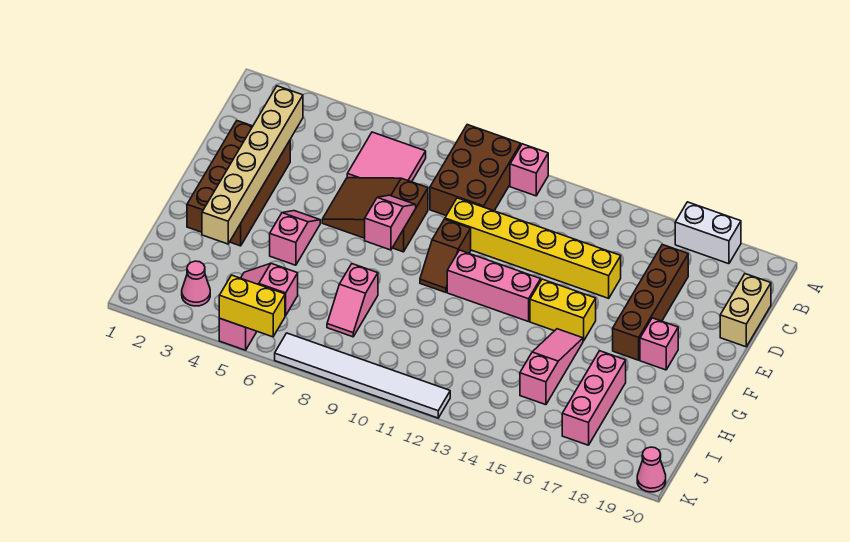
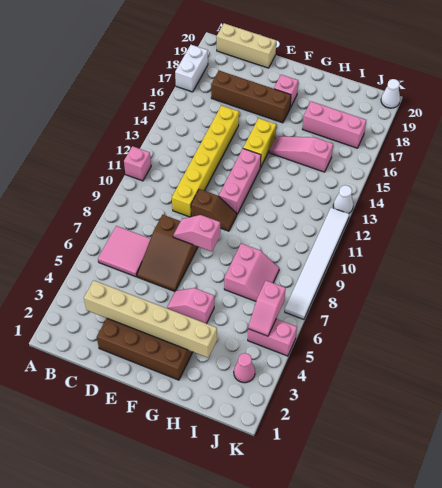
brown brick A9:C10 level 1 -> none
tan brick C20:D20 level 1 -> tan brick B20:D20 level 1
pink slope H8:I8 level 1 top H -> pink slope H7:I8 level 1 top H
yellow brick K5:K6 level 2 -> none
none -> white cone K13 level 1
pink cone K20 level 1 -> white cone K20 level 1

